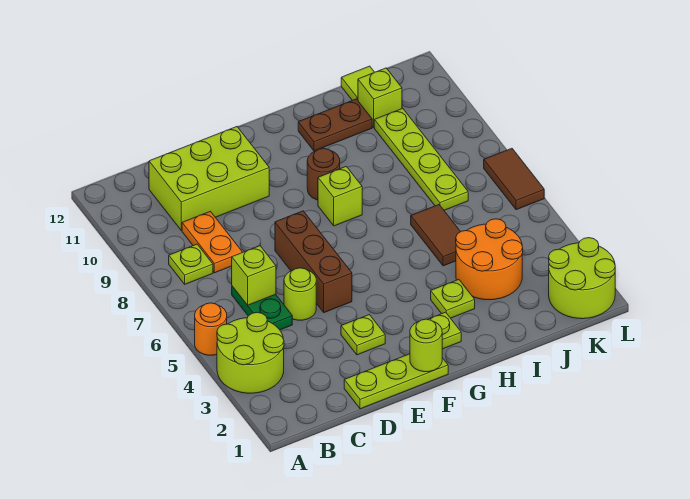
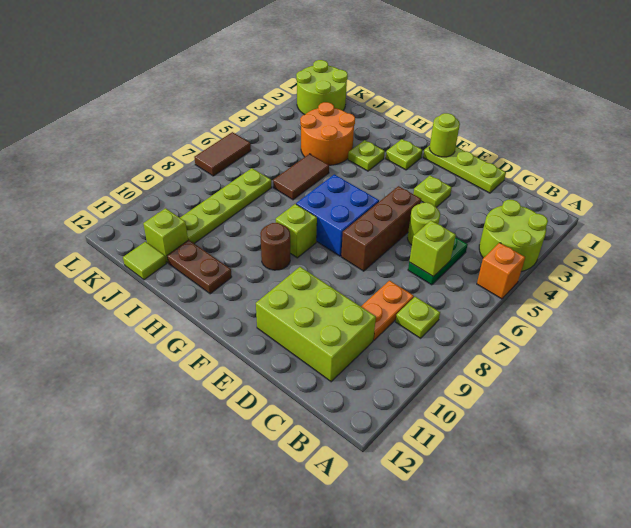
orange round brick A5 level 1 -> orange brick A5 level 1
none -> blue brick F6:G7 level 1

